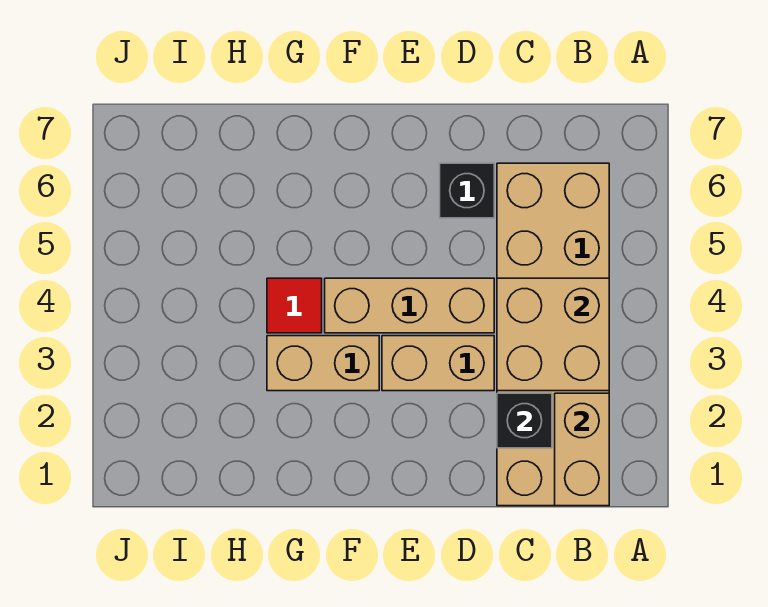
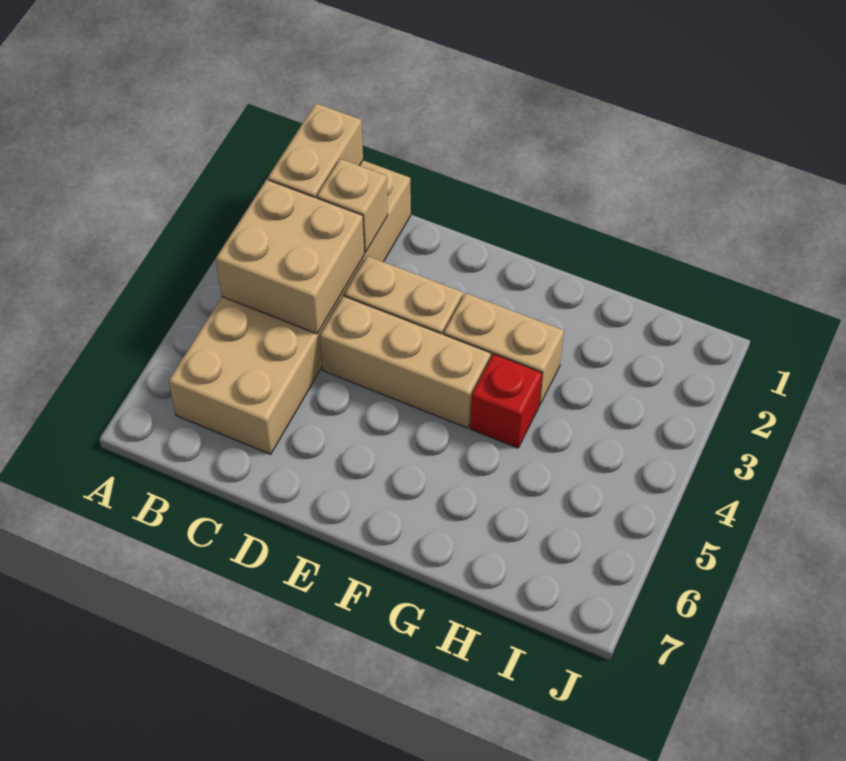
black brick C2 level 2 -> tan brick C2 level 2
black brick D6 level 1 -> none
red tile G4 level 1 -> red brick G4 level 1

